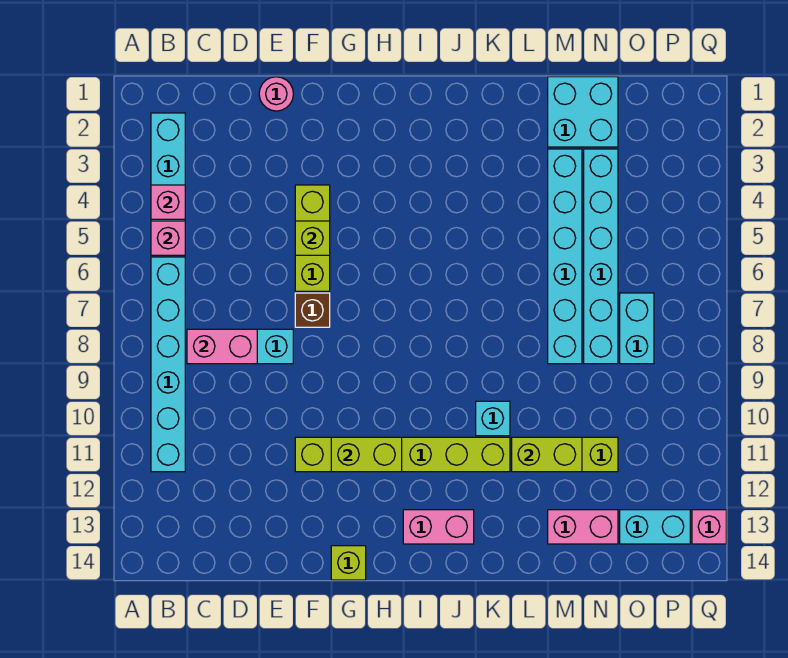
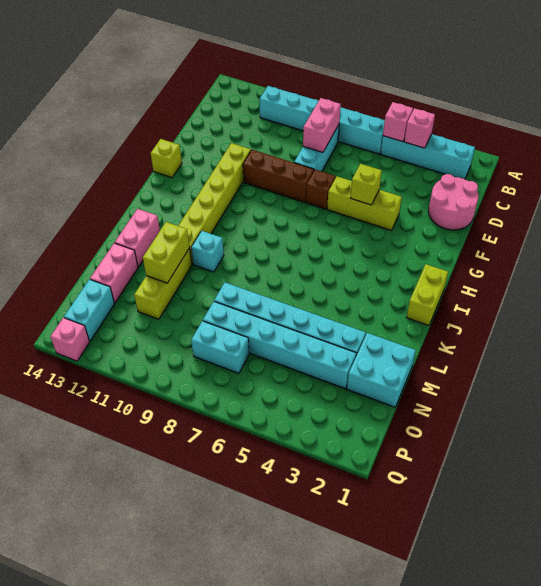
pink round brick E1 level 1 -> pink round brick D1:E2 level 1
none -> brown brick F8:F10 level 1
lime brick G11:H11 level 2 -> lime brick I1:J1 level 1
pink brick I13:J13 level 1 -> pink brick K13:L13 level 1

